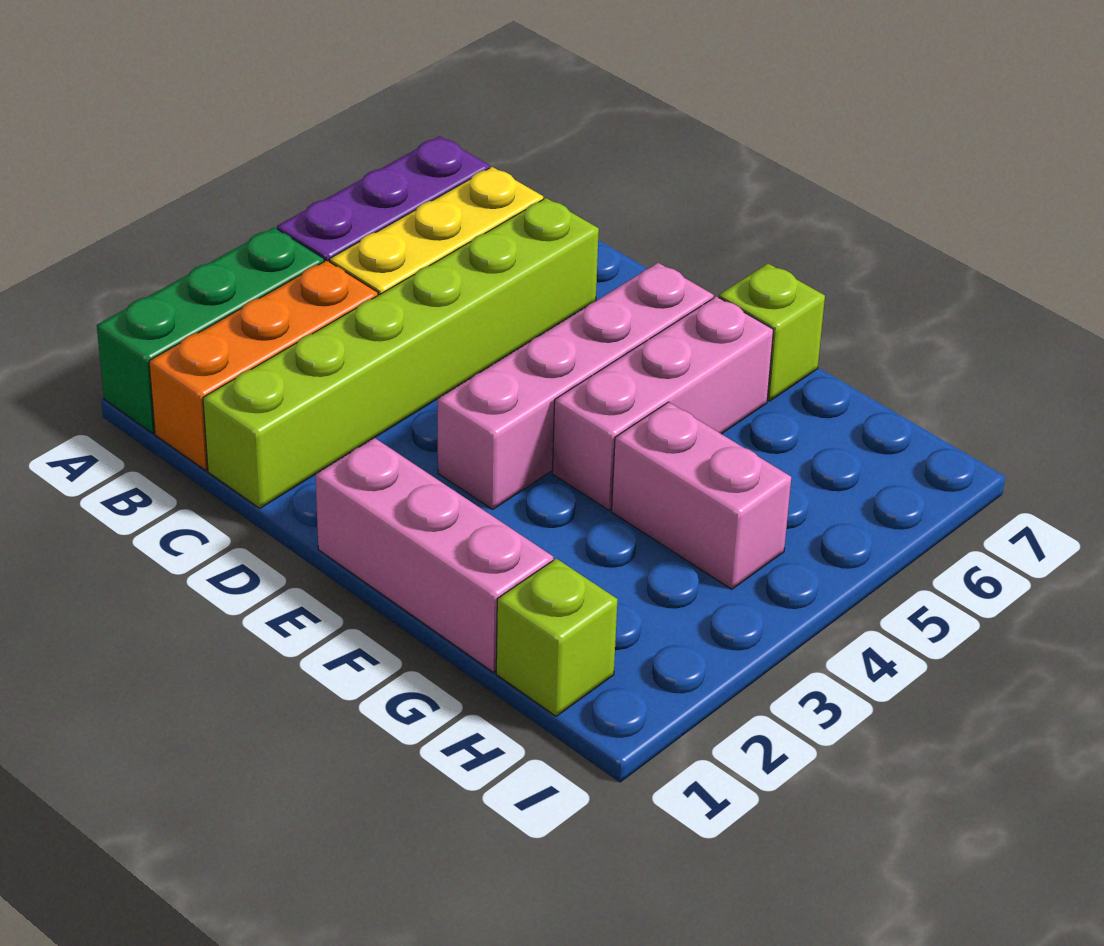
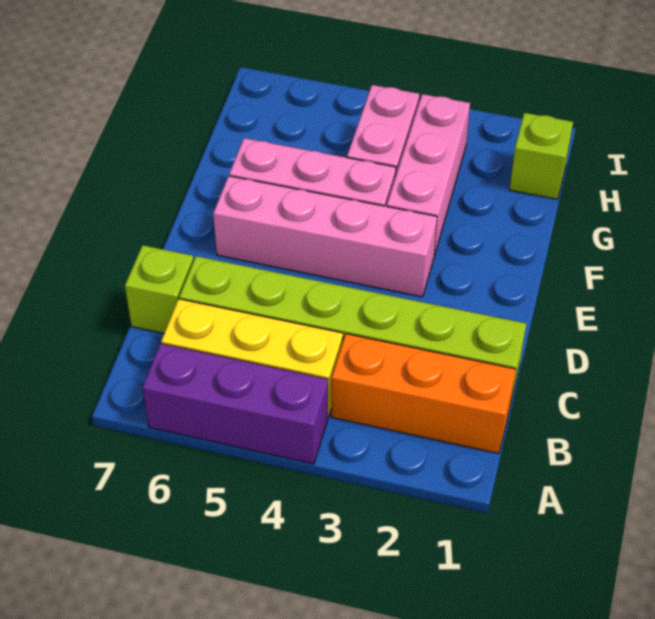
green brick A1:A3 level 1 -> none
pink brick E1:G1 level 1 -> pink brick F3:H3 level 1
lime brick F7 level 1 -> lime brick C7 level 1

